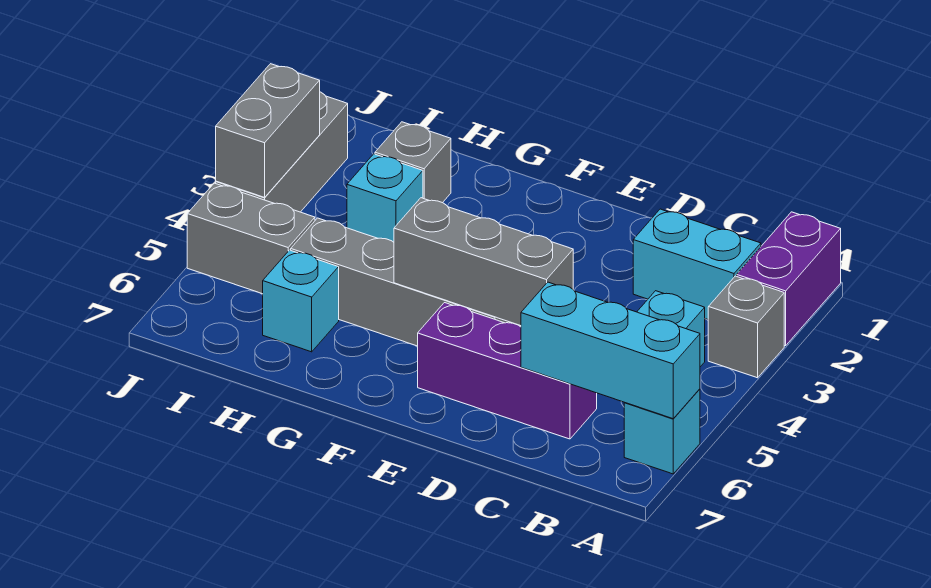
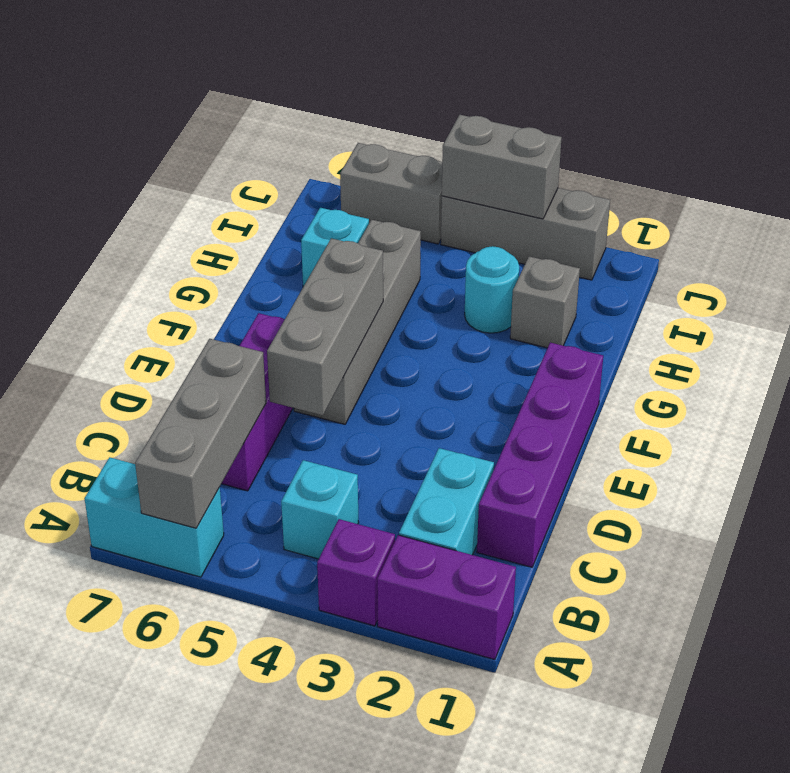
grey brick A3 level 1 -> purple brick A3 level 1
cyan brick A6 level 1 -> cyan brick A6:A7 level 1
cyan brick A6:C6 level 2 -> grey brick A6:C6 level 2
none -> purple brick C1:F1 level 1
cyan brick H3 level 1 -> cyan round brick H3 level 1
grey brick I5:J5 level 1 -> grey brick J5:J6 level 1

